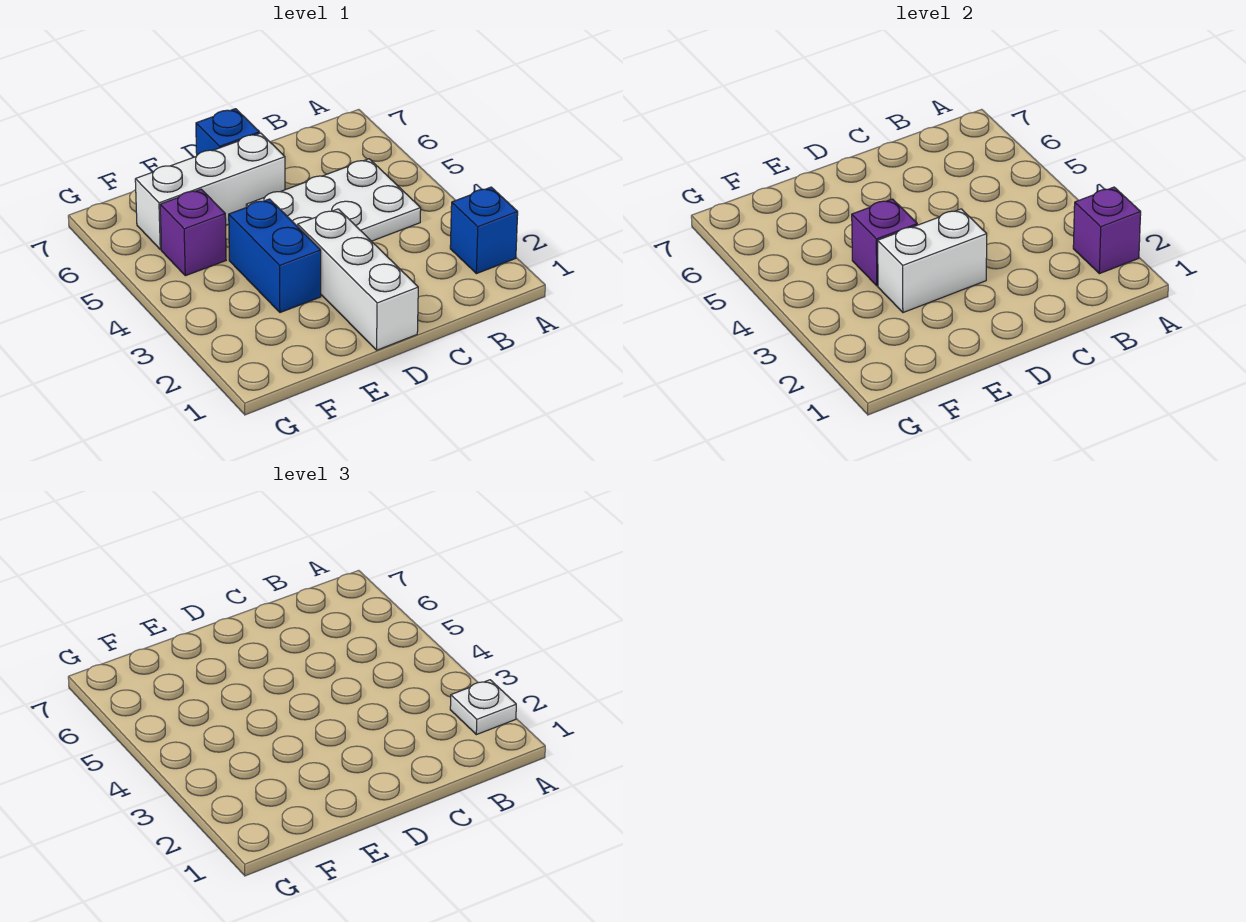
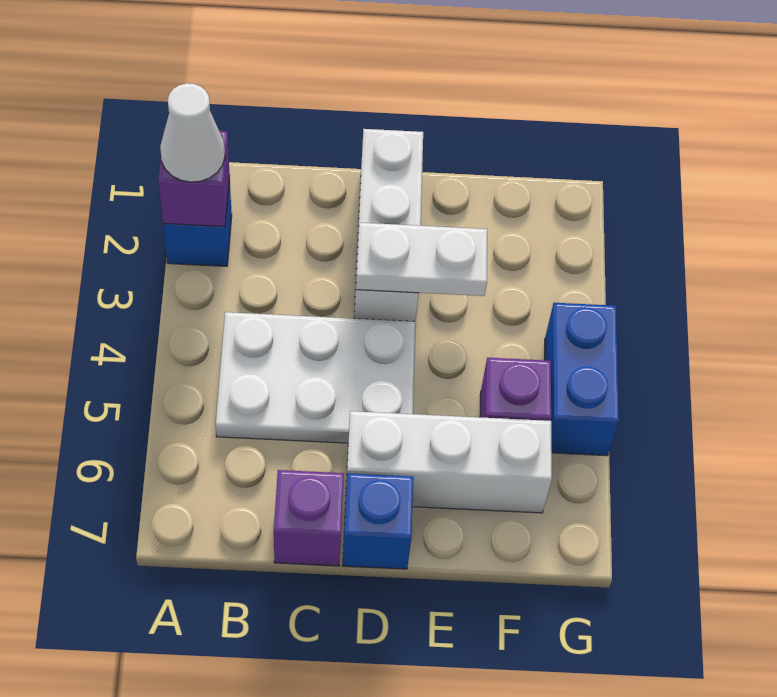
white plate A2 level 3 -> white cone A2 level 3
white brick D3:E3 level 2 -> white plate D3:E3 level 2
blue brick E3:E4 level 1 -> blue brick G4:G5 level 1
purple brick E4 level 2 -> purple brick C7 level 1

